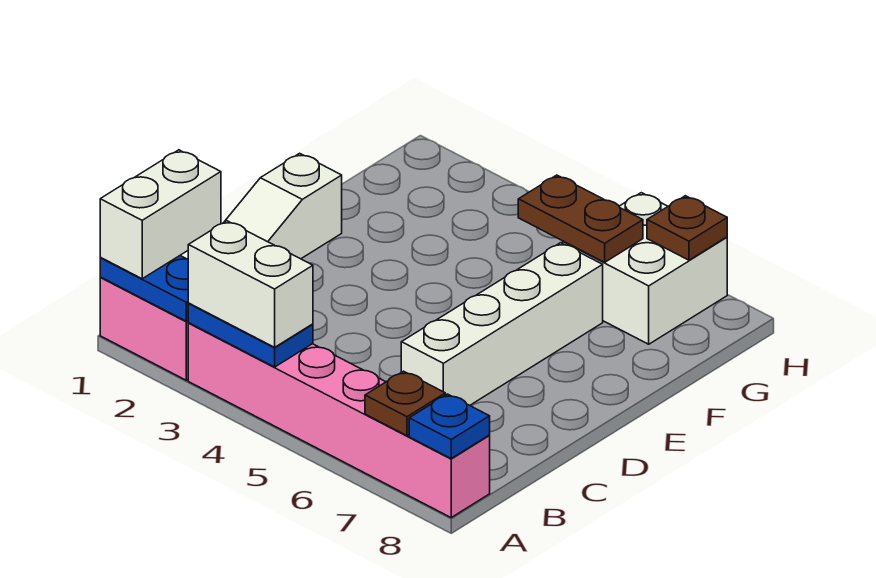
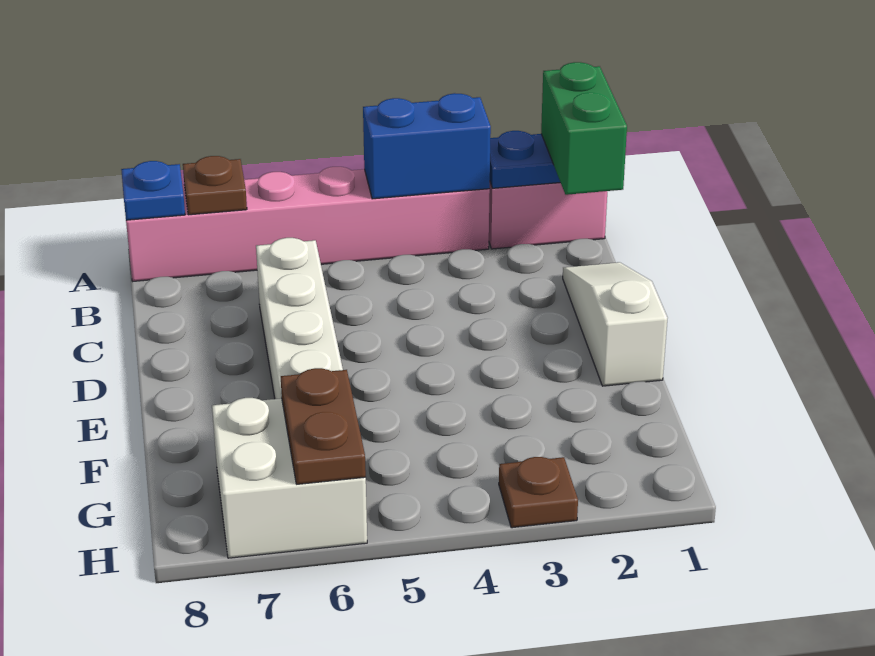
white brick A1:B1 level 3 -> green brick A1:B1 level 3
blue plate A3:A4 level 2 -> blue brick A3:A4 level 2
white brick A3:A4 level 3 -> none
brown plate G5:G6 level 2 -> brown plate G6:H6 level 2
brown plate H7 level 2 -> brown plate H3 level 1

